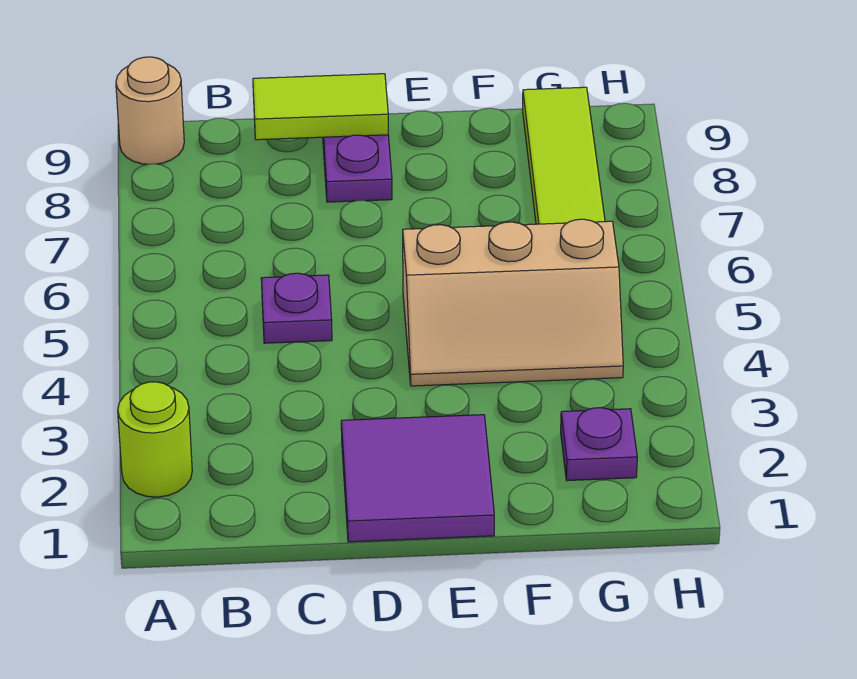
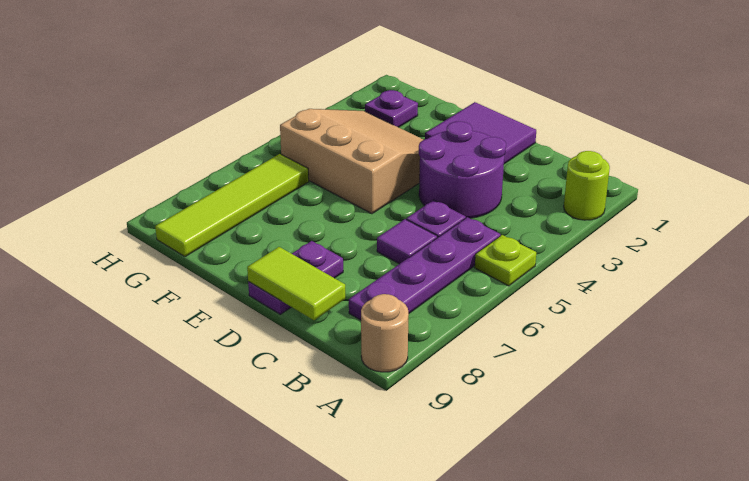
none -> lime plate A5 level 1
none -> purple plate B5:B8 level 1
none -> purple round brick C3:D4 level 1
none -> purple tile C6 level 1
tan slope E4:G5 level 1 top 5 -> tan slope E3:G5 level 1 top 5

